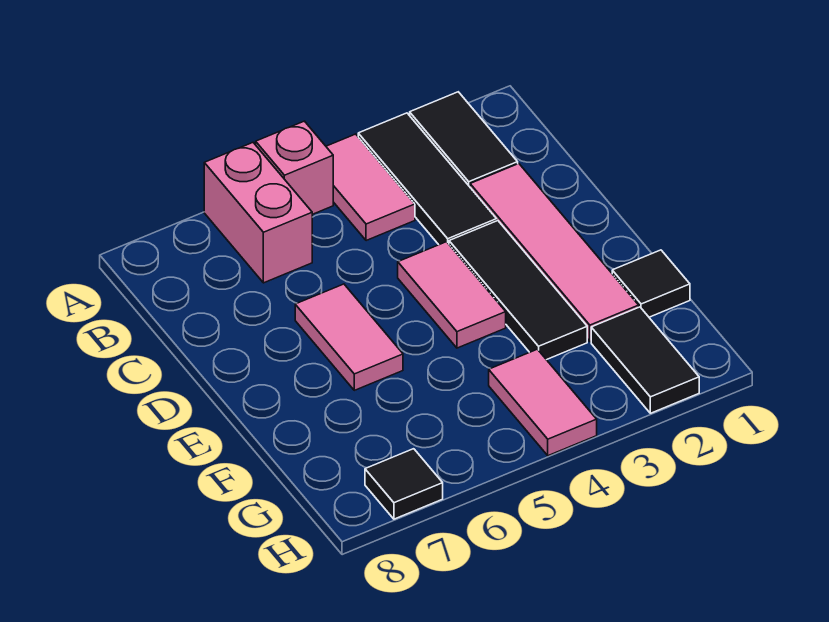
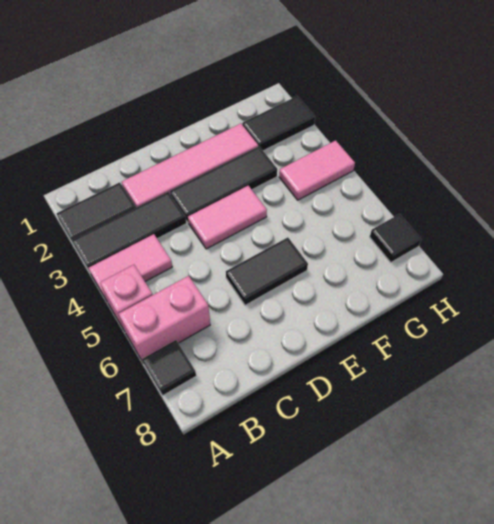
pink tile D6:E6 level 1 -> black tile D6:E6 level 1
black tile F1 level 1 -> black tile A7 level 1

